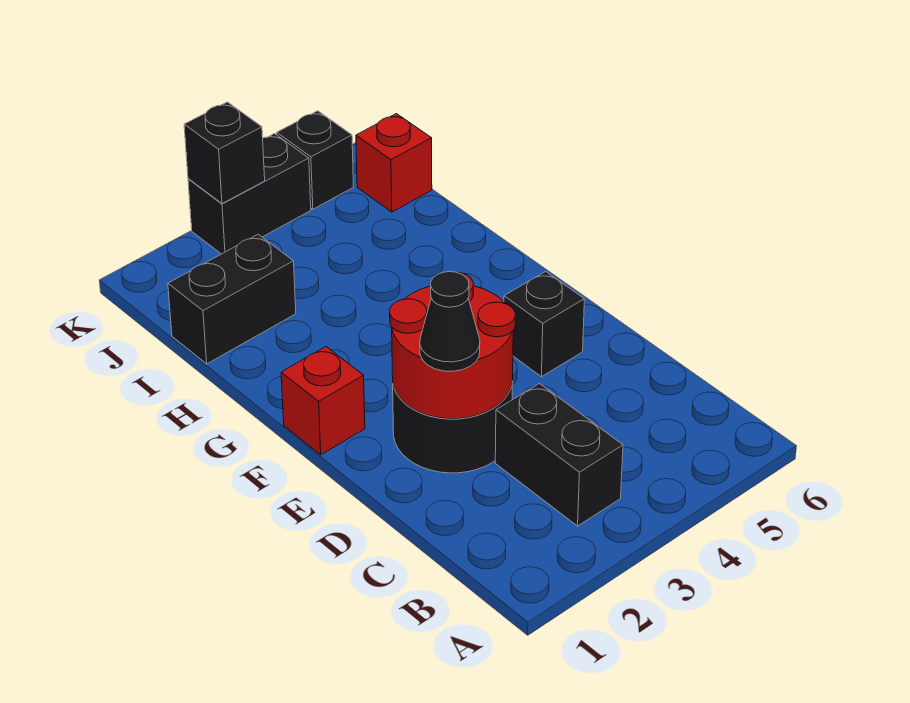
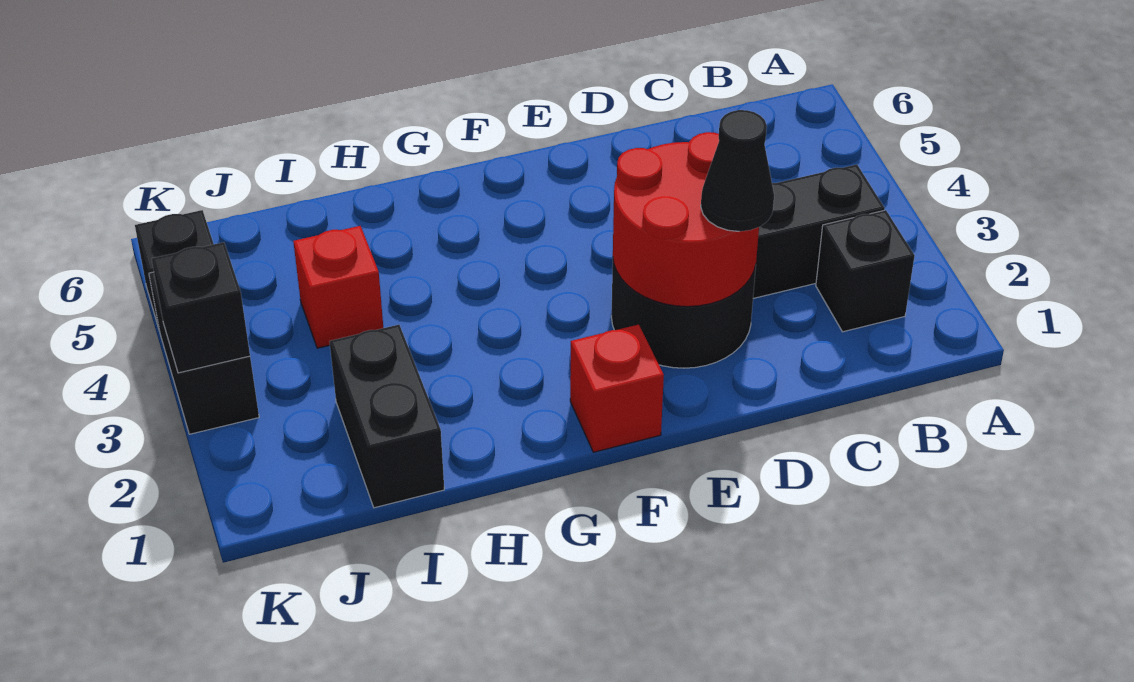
black brick E5 level 1 -> black brick B2 level 1
red brick J6 level 1 -> red brick I4 level 1

